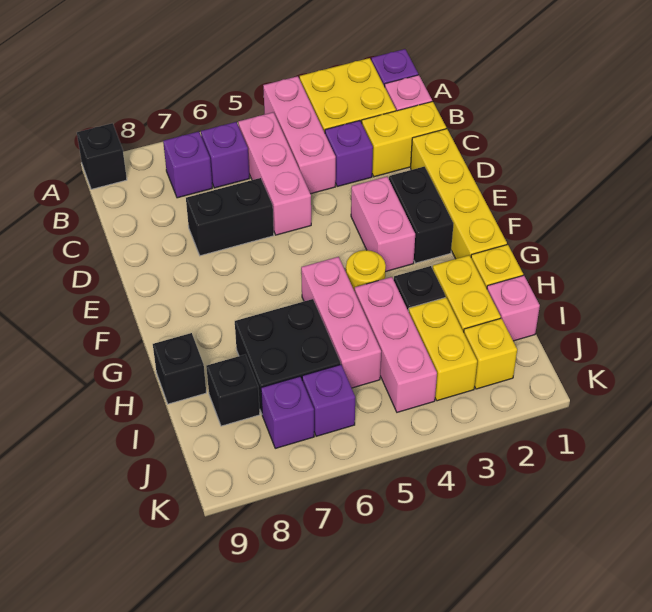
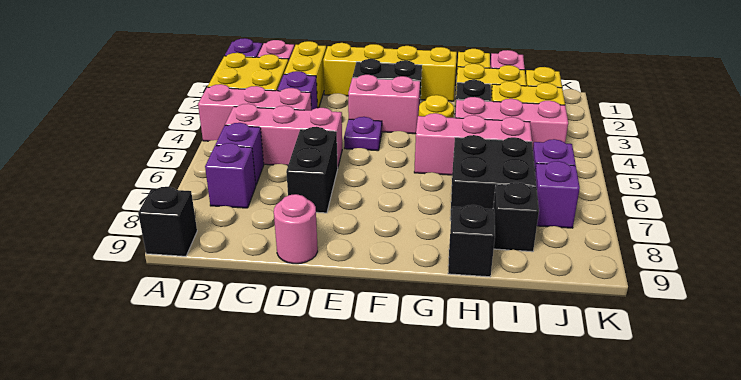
none -> pink round brick D9 level 1
none -> purple plate E4 level 1

